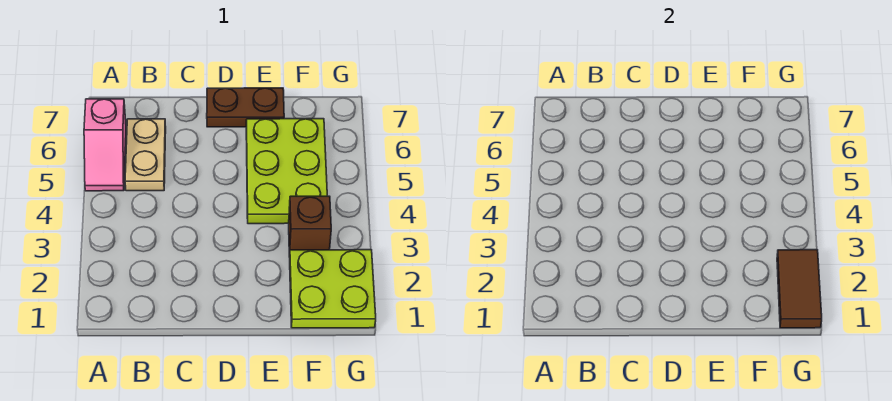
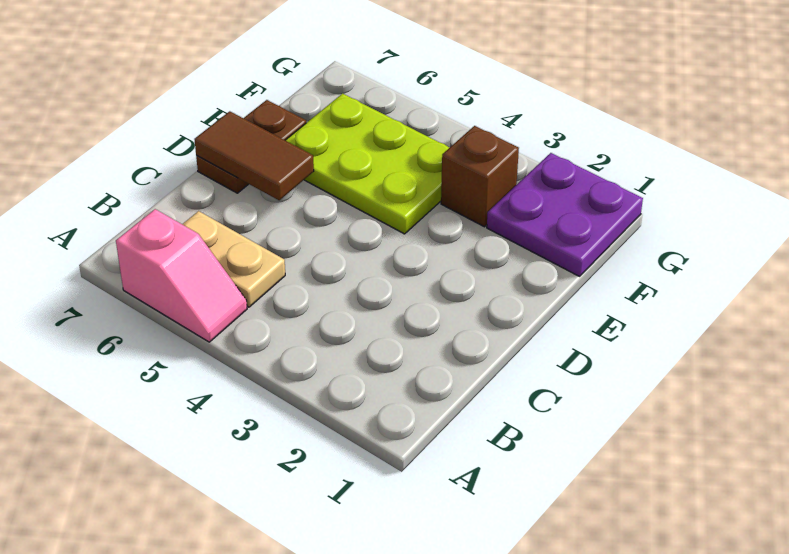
lime plate F1:G2 level 1 -> purple plate F1:G2 level 1
brown tile G1:G2 level 2 -> brown tile D6:D7 level 2

